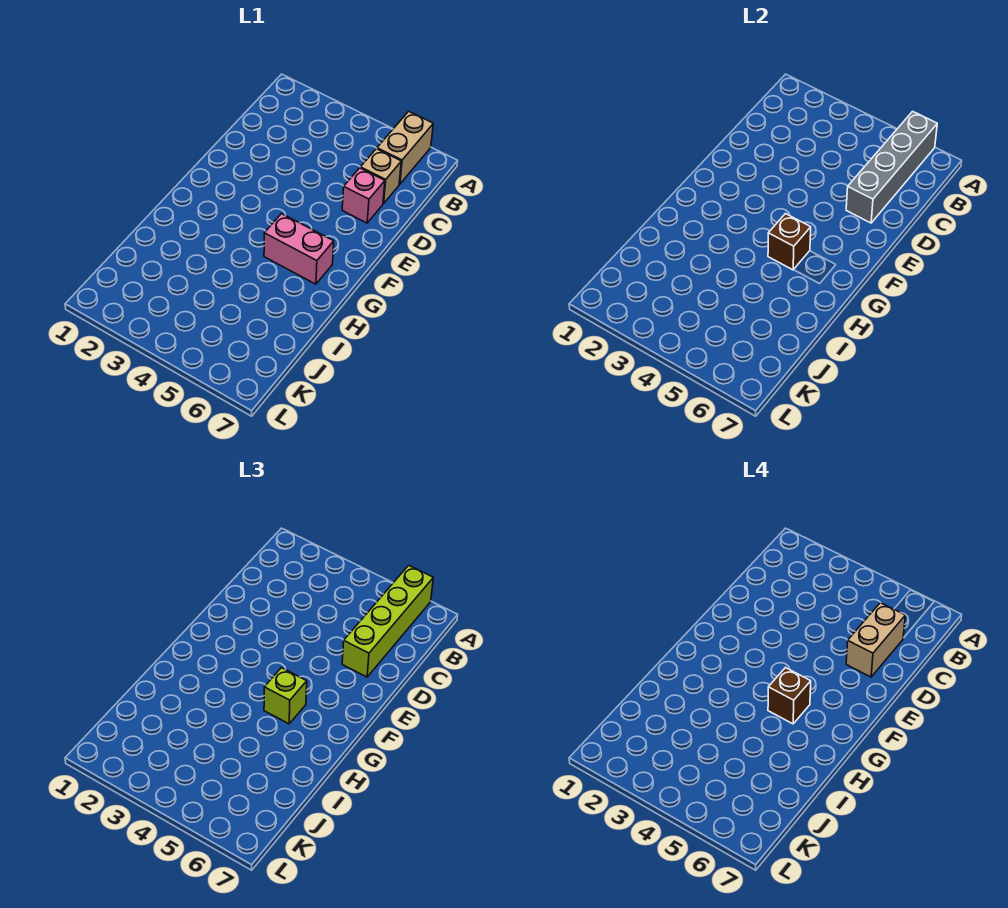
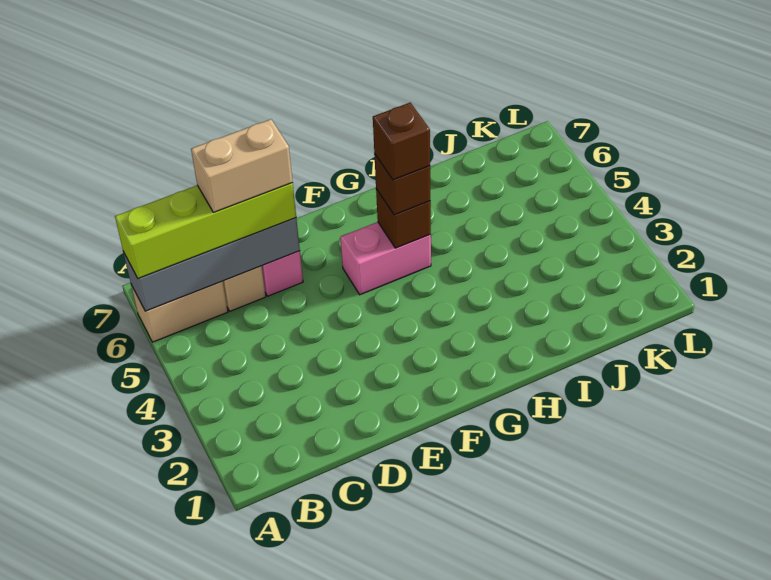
pink brick G5:G6 level 1 -> pink brick F5:G5 level 1
lime brick G5 level 3 -> brown brick G5 level 3

